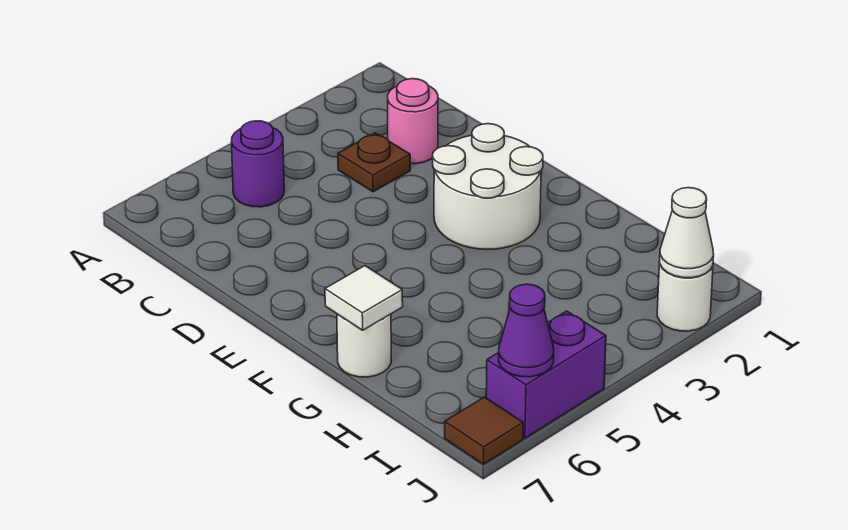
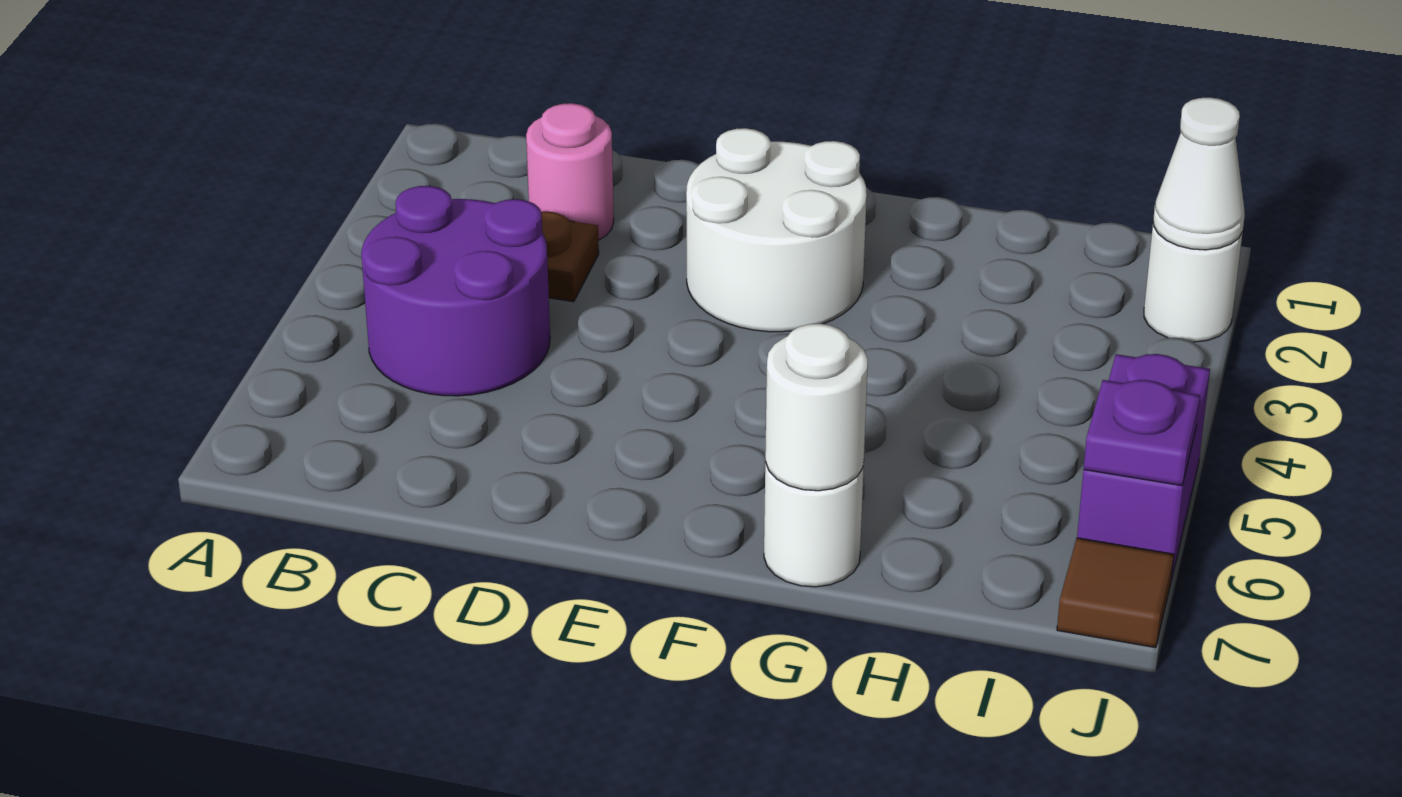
purple round brick B5 level 1 -> purple round brick B4:C5 level 1
white tile G7 level 2 -> white round brick G7 level 2
purple cone J6 level 2 -> purple plate J6 level 2

